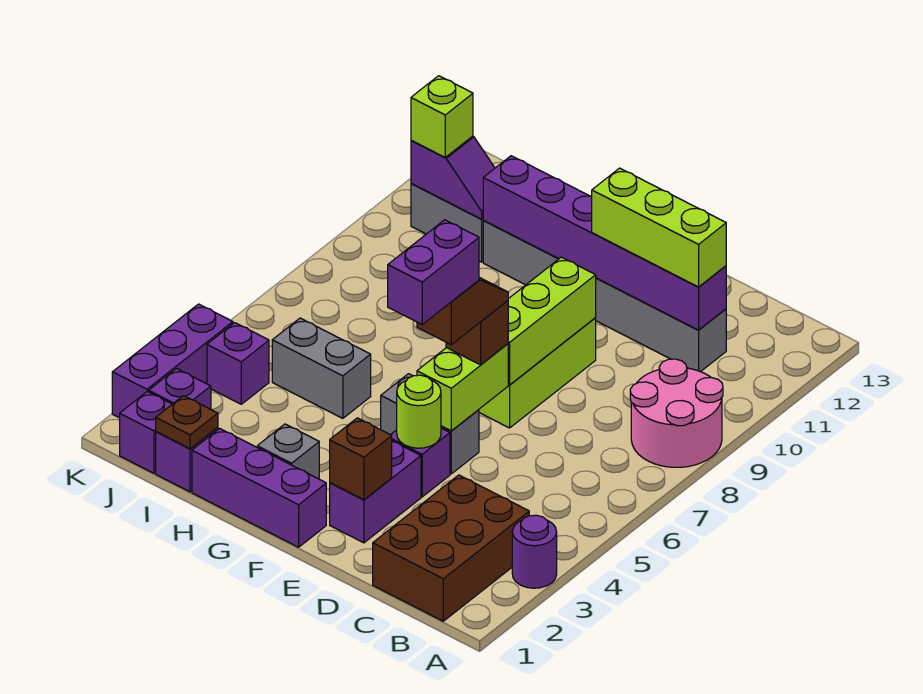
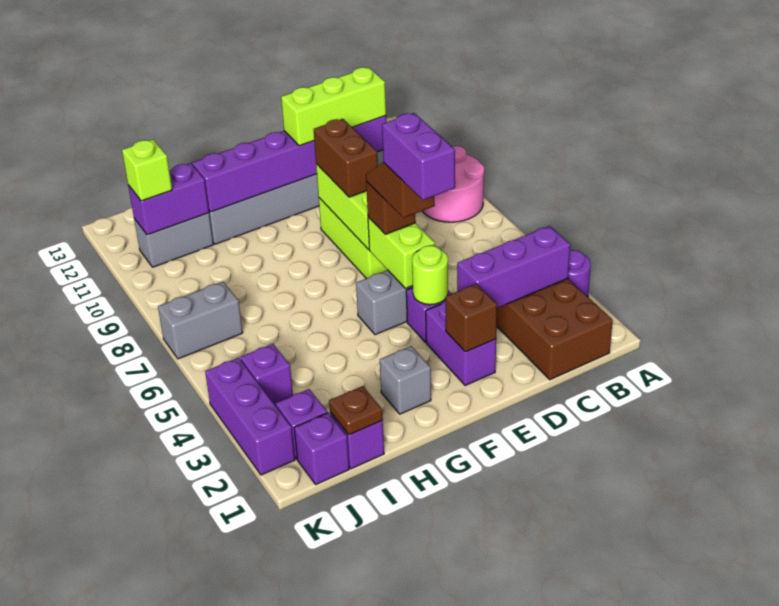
none -> brown brick E8:E9 level 3
purple brick F1:H1 level 1 -> purple brick B3:D3 level 2
grey brick H5:I5 level 1 -> grey brick J7:K7 level 1
purple slope I11:J11 level 2 top J -> purple brick I11:J11 level 2

